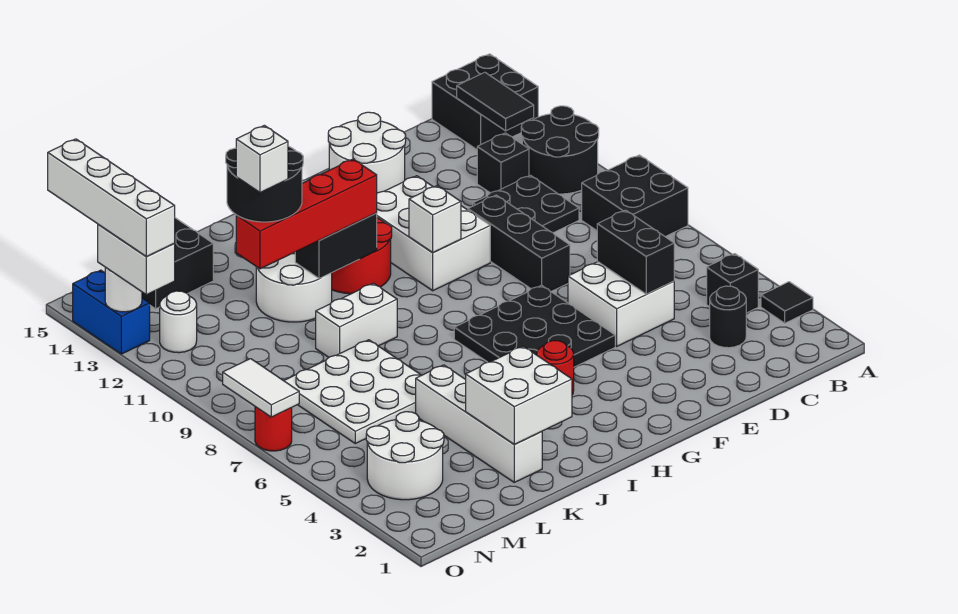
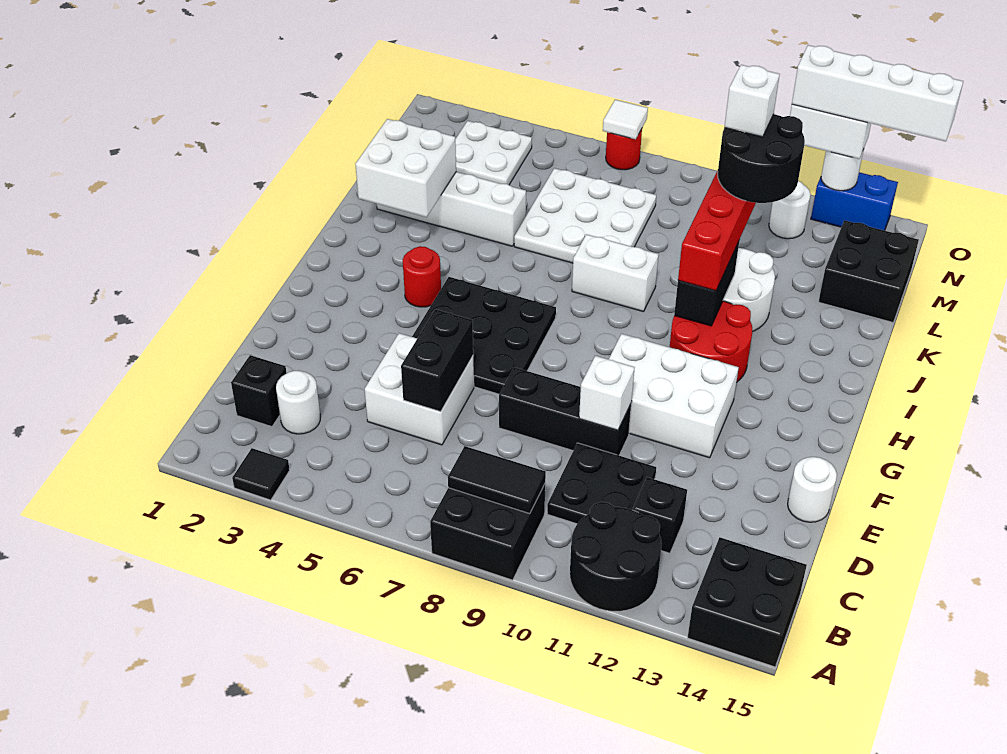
black brick B4 level 1 -> black brick C2 level 1
black tile B13:B14 level 2 -> black tile B8:B9 level 2
black round brick C3 level 1 -> white round brick C3 level 1
black brick D5:D6 level 2 -> black brick D6:E6 level 2
white round brick E14:F15 level 1 -> white round brick E15 level 1
white brick G10 level 2 -> white brick E10 level 2
white brick J9:K9 level 1 -> white brick J8:J9 level 1
white round brick M3:N4 level 1 -> white plate M3:N4 level 1
white tile O7:O8 level 2 -> white tile O7 level 2

